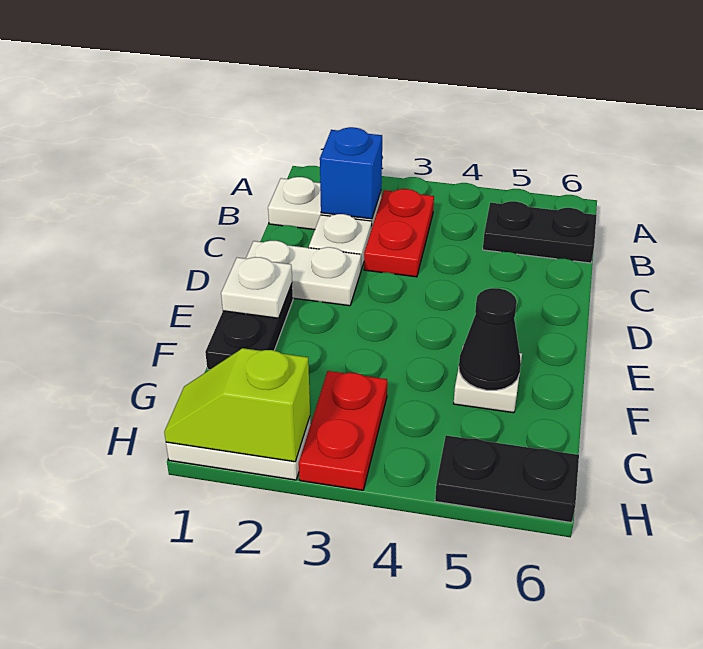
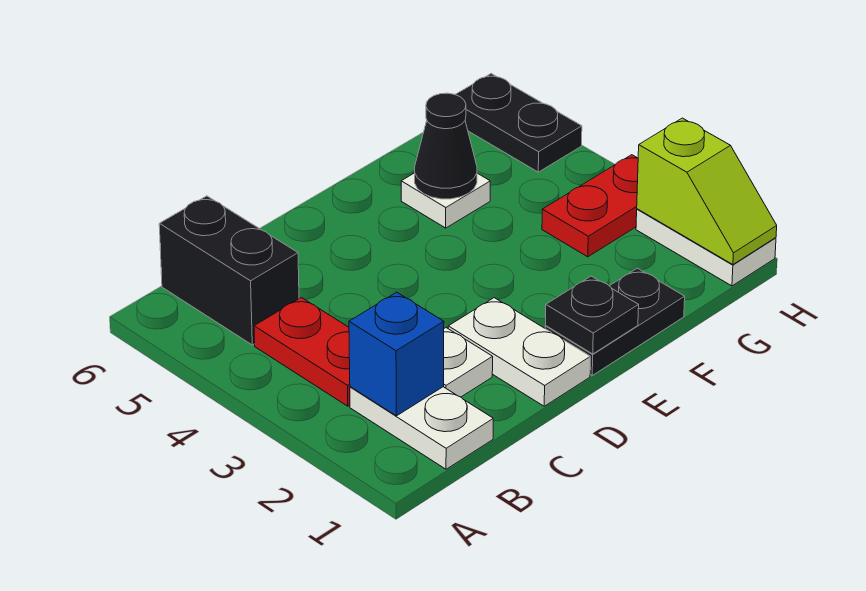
red plate B3:C3 level 1 -> red plate B3:B4 level 1
black plate B5:B6 level 1 -> black brick B5:B6 level 1
white plate E1 level 2 -> black plate E1 level 2

